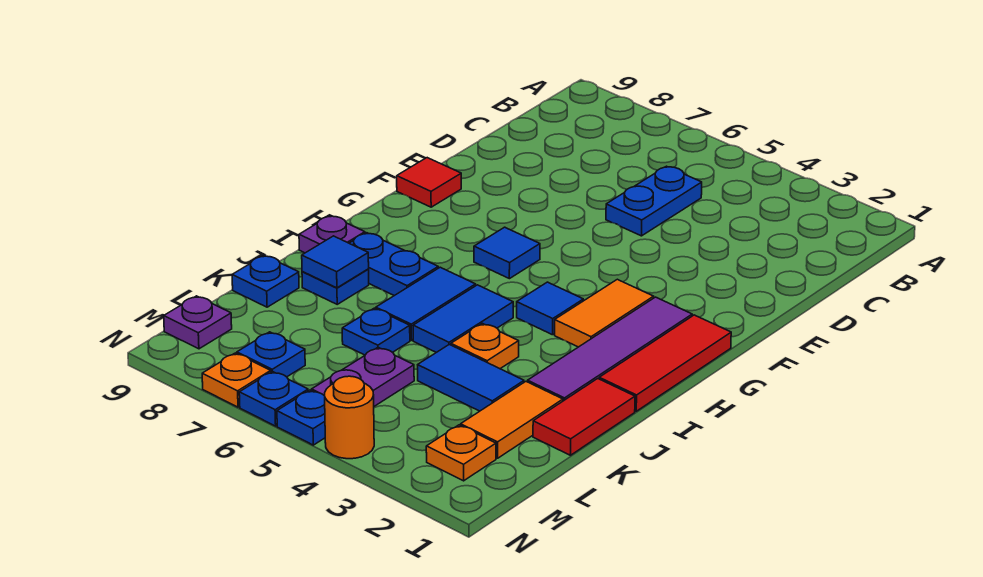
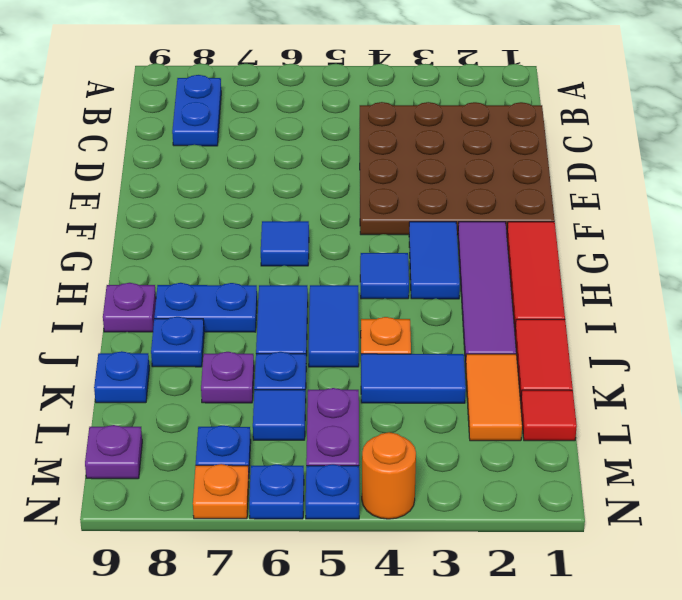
none -> brown plate C1:F4 level 1
blue plate C5:D5 level 1 -> blue plate B8:C8 level 1
red tile F9 level 1 -> red tile L1 level 1
orange tile G3:H3 level 1 -> blue tile G3:H3 level 1
blue tile J8 level 2 -> blue tile L6 level 1
none -> purple plate K7 level 1
orange plate M2 level 1 -> none

